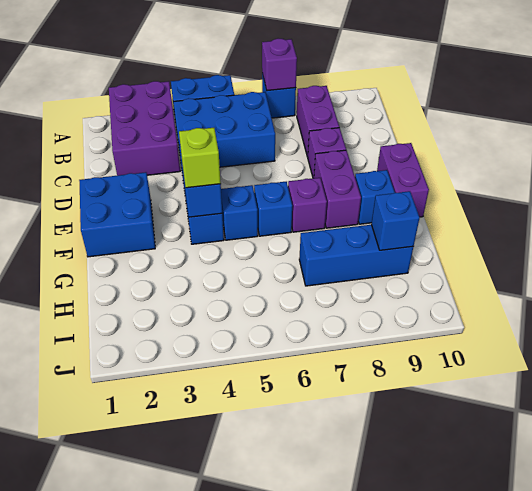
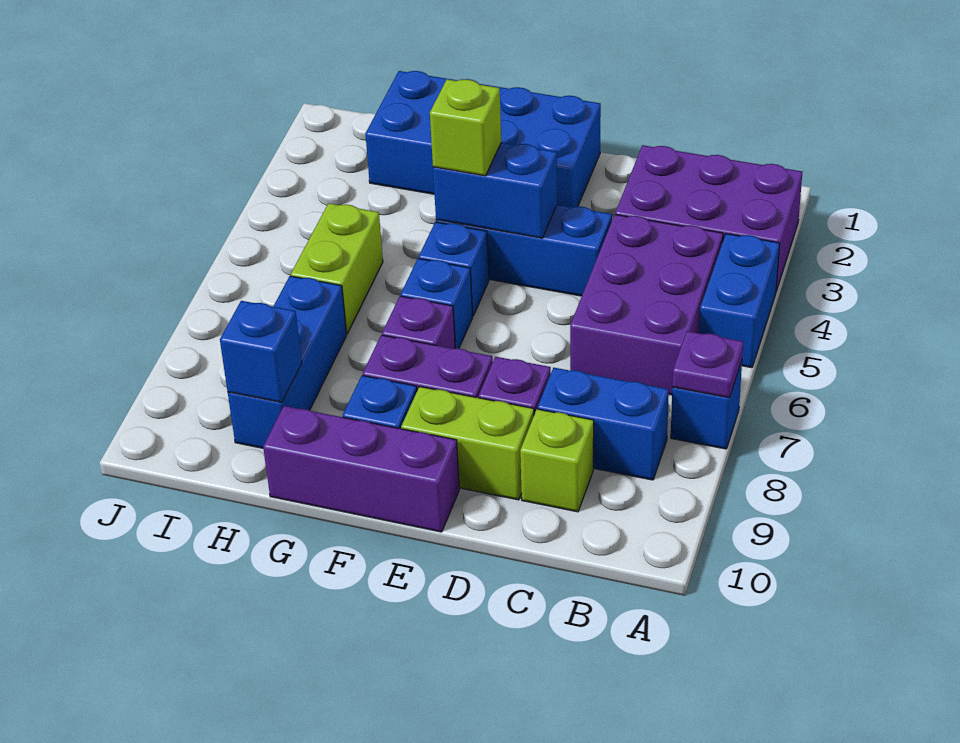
purple brick A7 level 2 -> purple plate A7 level 2
blue brick B4:C6 level 1 -> purple brick B4:C6 level 1
purple brick B8:C8 level 1 -> blue brick B8:C8 level 1
none -> lime brick C9 level 1
none -> lime brick D9:E9 level 1
blue brick E1:F2 level 1 -> blue brick E1:H2 level 1
purple brick E10:F10 level 1 -> purple brick E10:G10 level 1
none -> lime brick H5:H6 level 1

